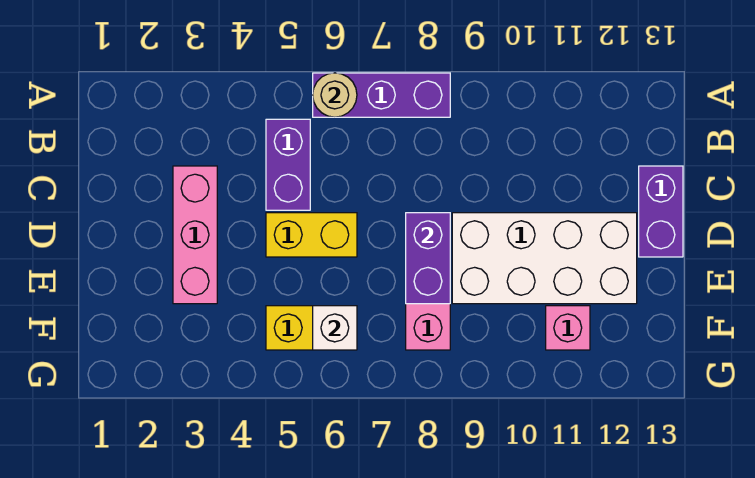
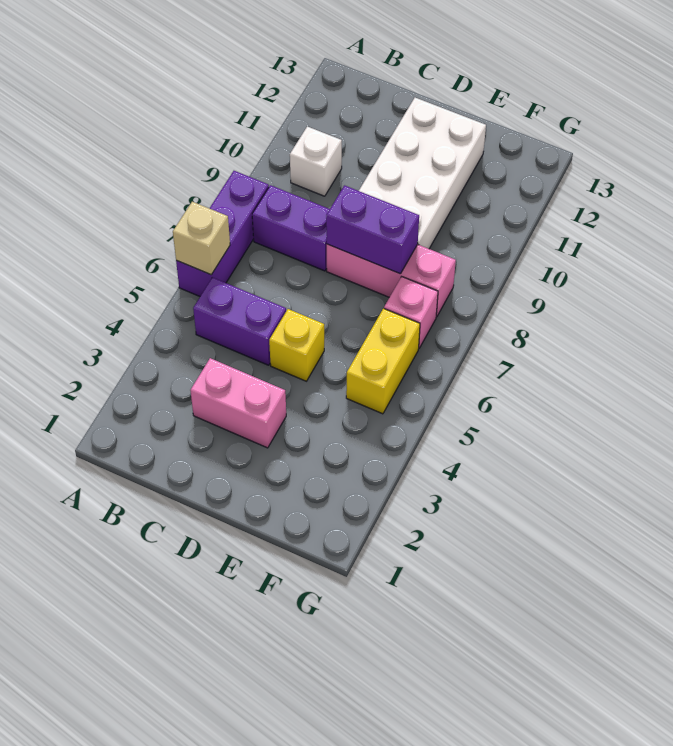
tan round brick A6 level 2 -> tan brick A6 level 2
pink brick C3:E3 level 1 -> pink brick C3:D3 level 1
purple brick C13:D13 level 1 -> purple brick B8:C8 level 1
yellow brick D5:D6 level 1 -> yellow brick D5 level 1
white brick F6 level 2 -> white brick B10 level 1
pink brick F11 level 1 -> pink brick F7 level 1

